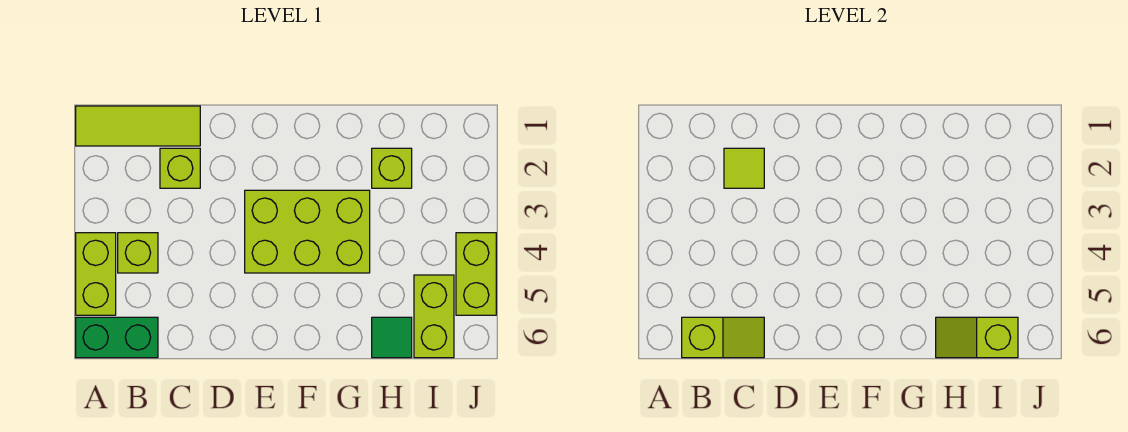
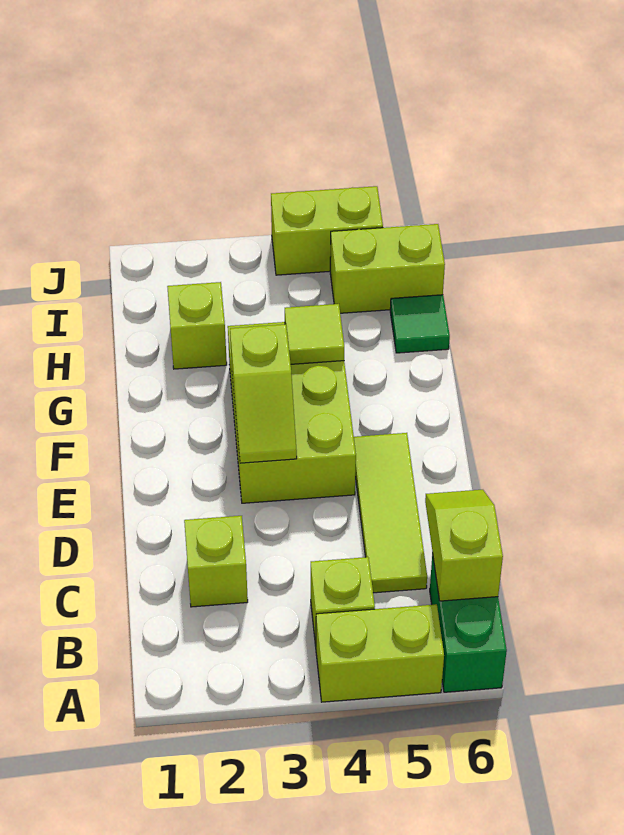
lime tile A1:C1 level 1 -> lime tile C5:E5 level 1
lime tile C2 level 2 -> lime tile G4 level 2
lime slope H6:I6 level 2 top I -> lime slope E3:F3 level 2 top F

